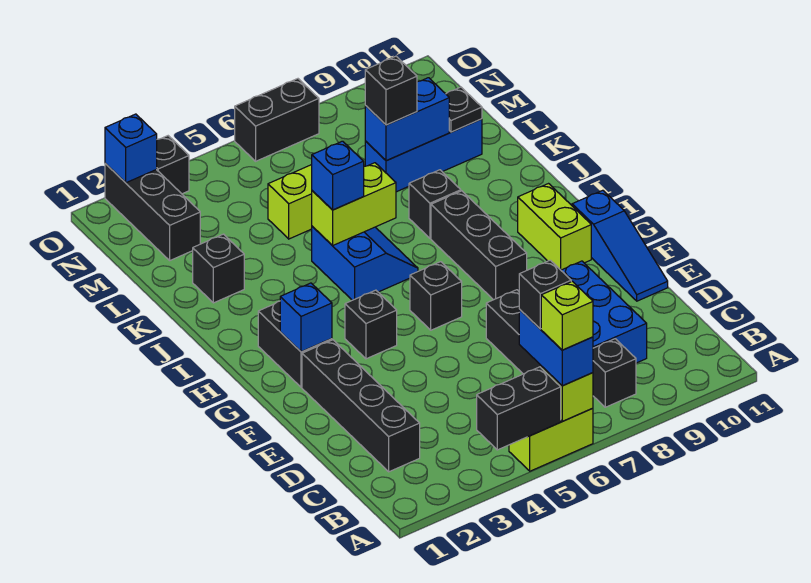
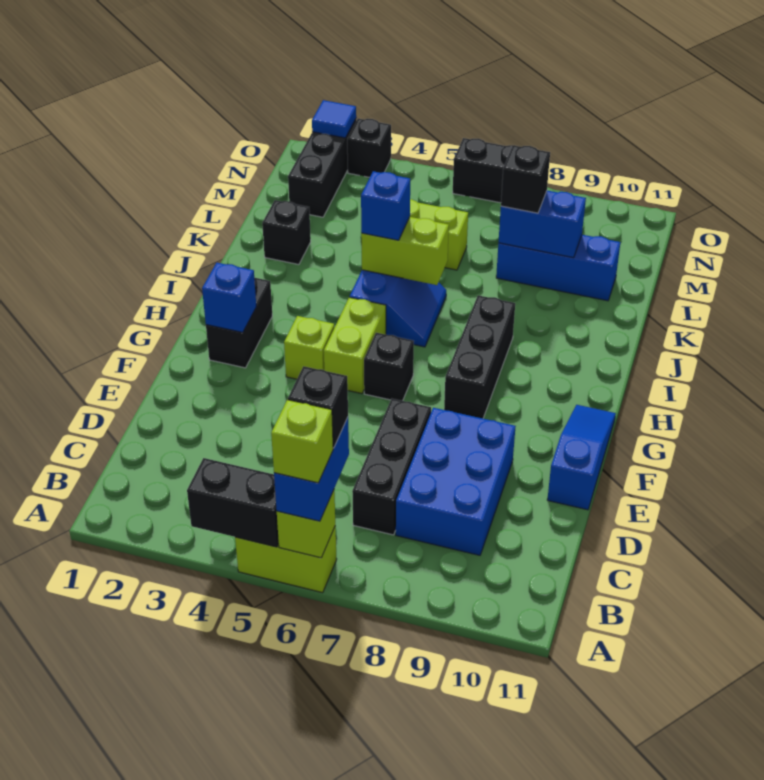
black brick B8 level 1 -> none
black brick C2:F2 level 1 -> none
blue slope E11:G11 level 1 top G -> blue slope E11:G11 level 1 top E
black brick G4 level 1 -> lime brick G4 level 1
lime brick G10:H10 level 1 -> lime brick G5:H5 level 1
black brick J8 level 1 -> none
black plate L10 level 2 -> none
blue brick O2 level 2 -> blue tile O2 level 2

